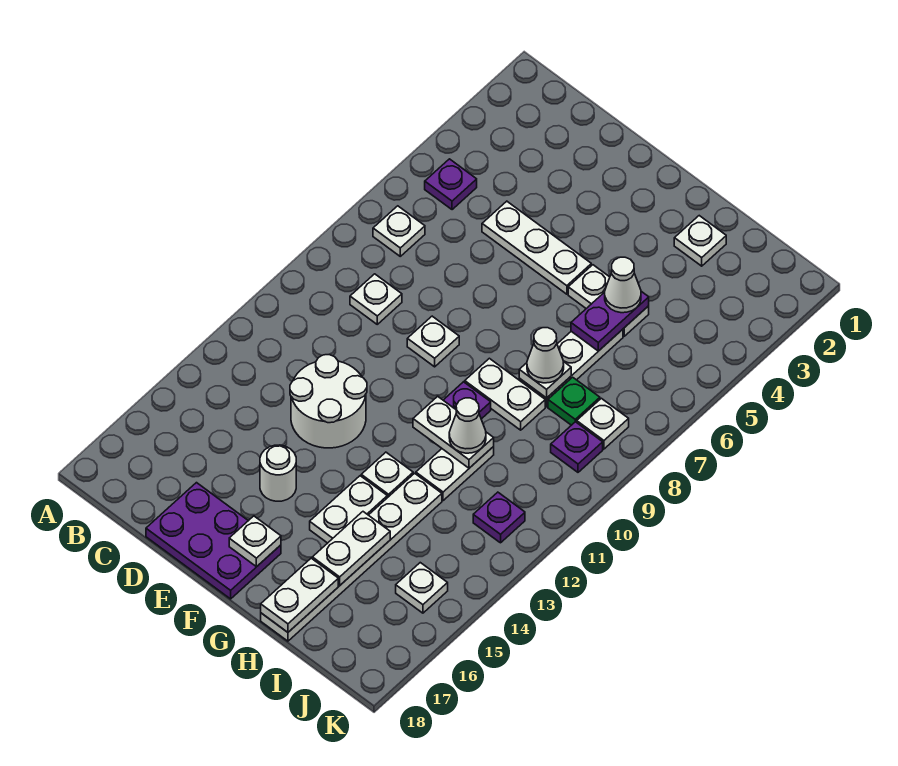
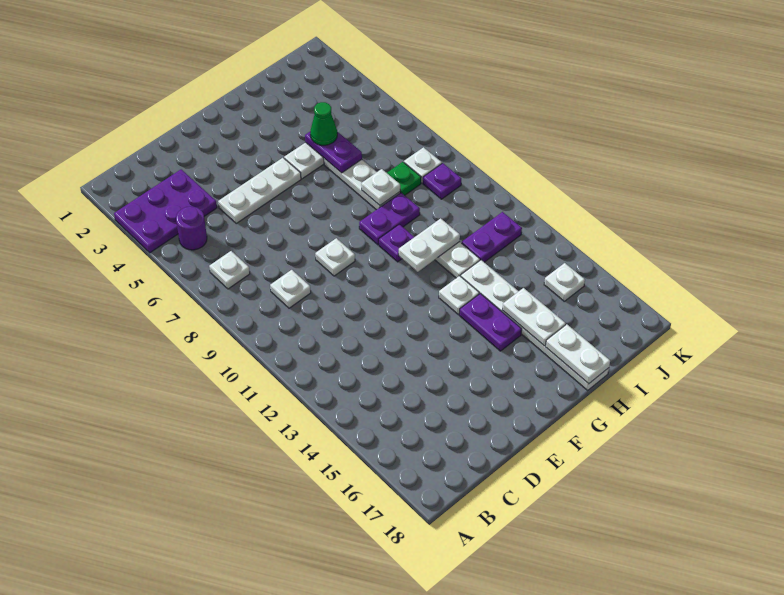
purple plate B5 level 1 -> purple round brick B5 level 1
white round brick D12:E13 level 1 -> none
purple plate D17:F18 level 1 -> purple plate A3:C4 level 1
white round brick E15 level 1 -> none
white plate F17 level 2 -> none
white plate G9:H9 level 1 -> purple plate G9:H9 level 1
white plate G14:G15 level 1 -> purple plate G14:G15 level 1
white plate H2 level 1 -> none
white cone H5 level 3 -> green cone H5 level 3
white cone H8 level 3 -> none
white cone H11 level 3 -> none
purple plate J12 level 1 -> purple plate I12:J12 level 1

